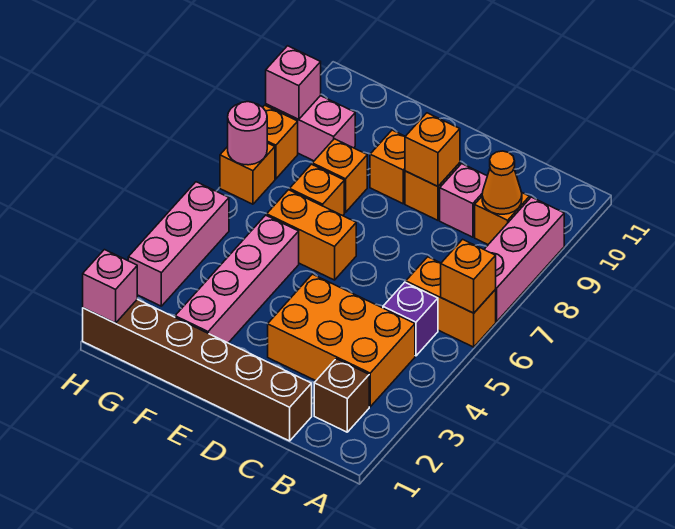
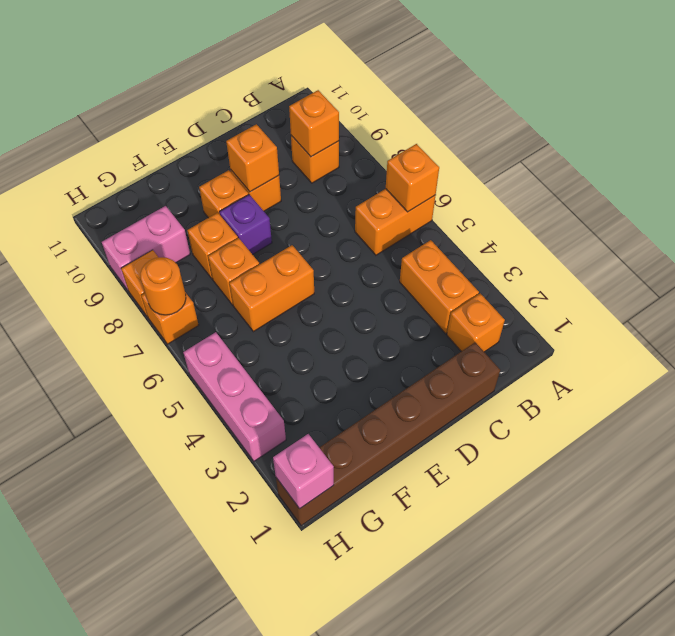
pink brick A7:A9 level 1 -> none
brown brick B2 level 1 -> orange brick B2 level 1
orange brick B3:D4 level 1 -> orange brick B3:B4 level 1
purple brick B5 level 1 -> purple brick E8 level 1
orange cone B9 level 2 -> orange brick B9 level 2
pink brick C9 level 1 -> none
pink brick F2:F5 level 1 -> none
pink round brick H7 level 2 -> orange round brick H7 level 2
pink brick H9 level 2 -> none

